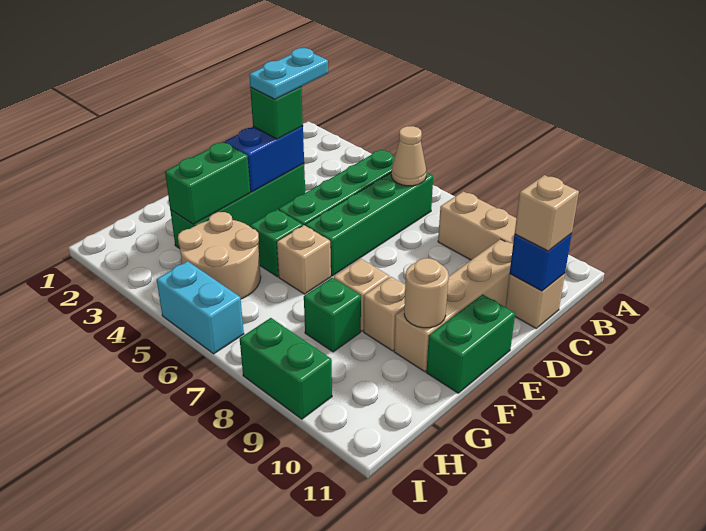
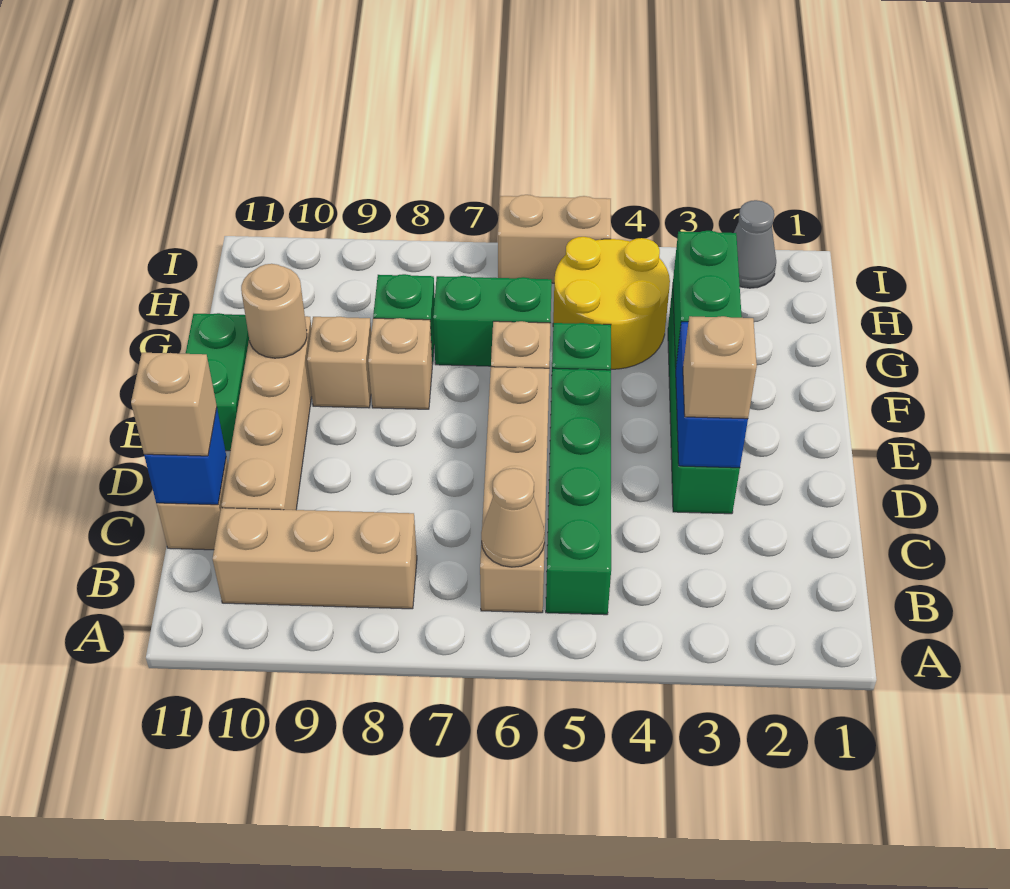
green brick B6:E6 level 1 -> tan brick B6:E6 level 1
cyan plate C3:D3 level 4 -> none
green brick D3 level 3 -> tan brick D3 level 3
tan round brick G4:H5 level 1 -> yellow round brick G4:H5 level 1
none -> grey cone I2 level 1
cyan brick I5:I6 level 1 -> tan brick I5:I6 level 1
green brick I8:I9 level 1 -> green brick G6:G7 level 1

